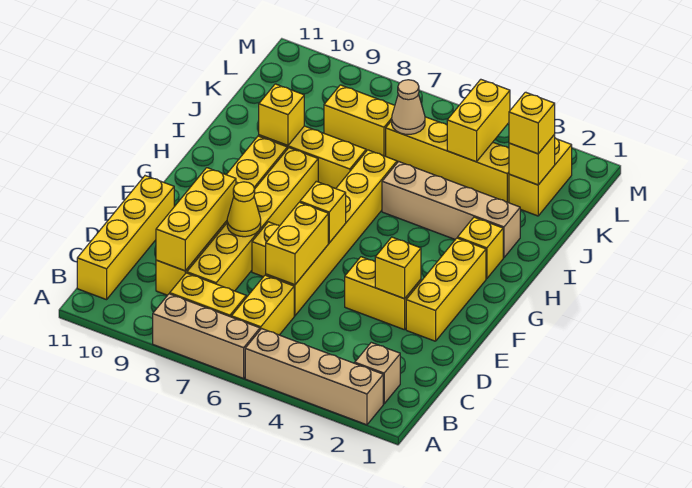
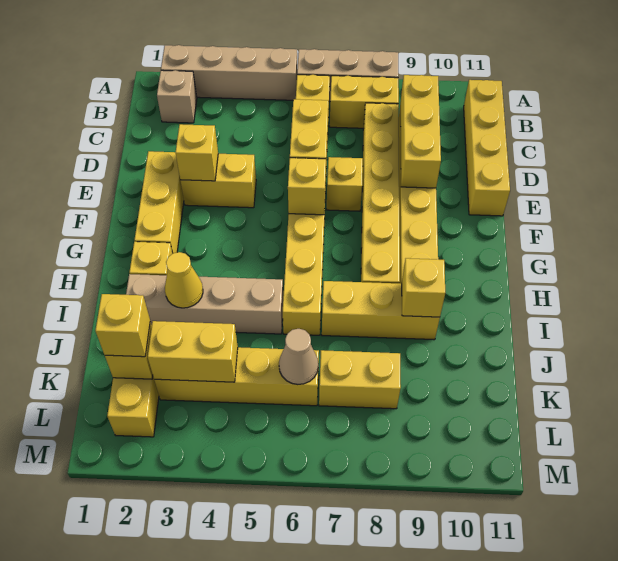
yellow cone E8 level 2 -> yellow cone I3 level 2
yellow brick K4:L4 level 2 -> yellow brick K3:K4 level 2

